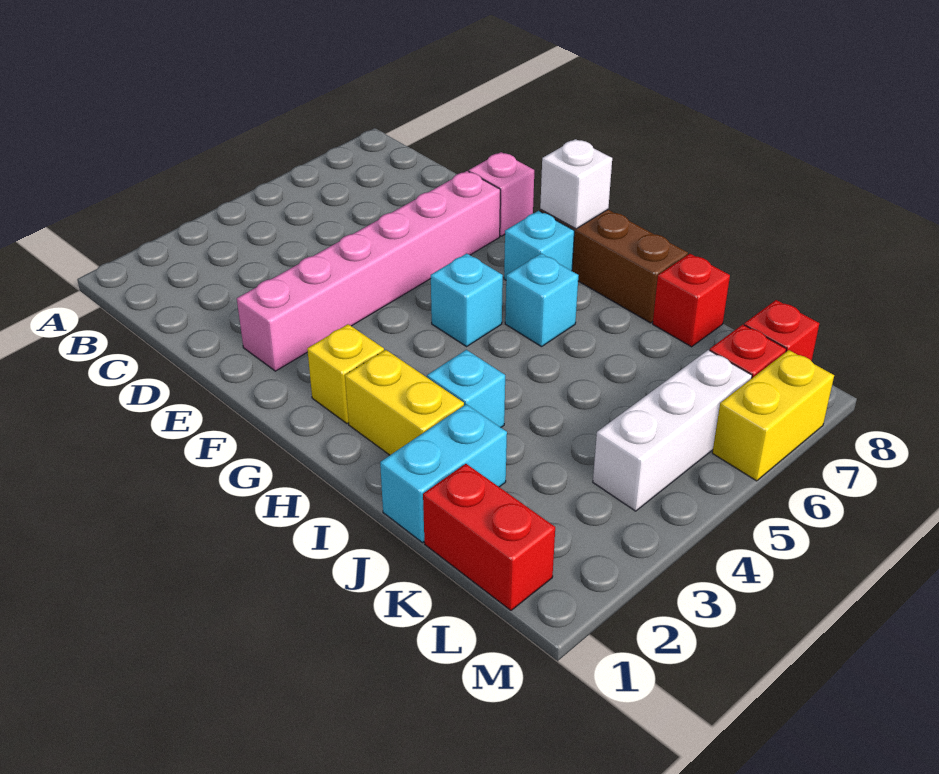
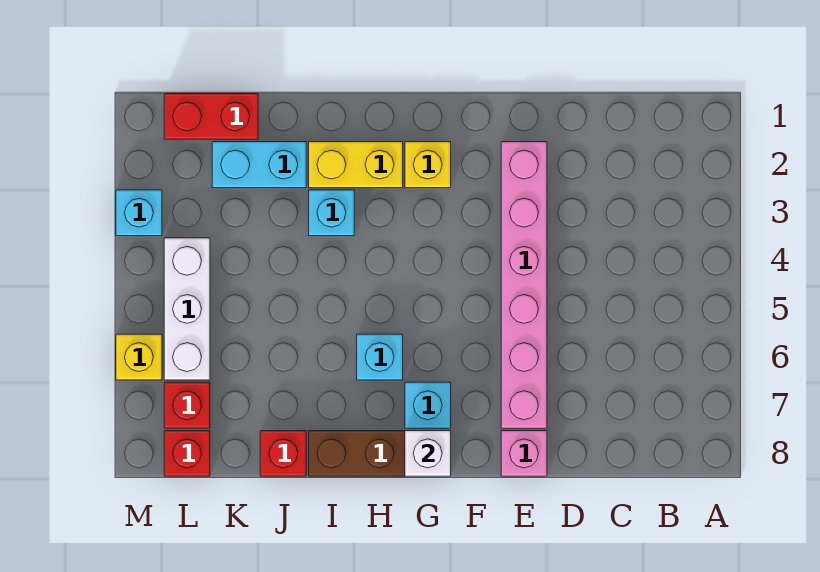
cyan brick G5 level 1 -> cyan brick M3 level 1
cyan brick J1:J2 level 1 -> cyan brick J2:K2 level 1
yellow brick M6:M7 level 1 -> yellow brick M6 level 1

